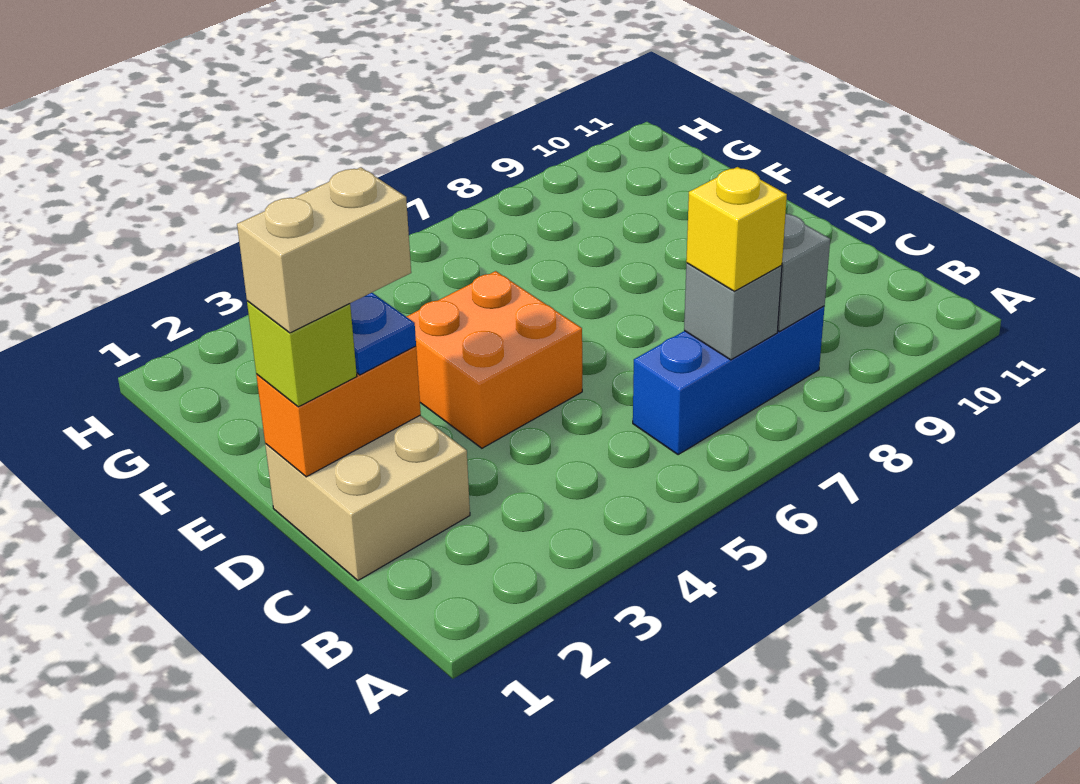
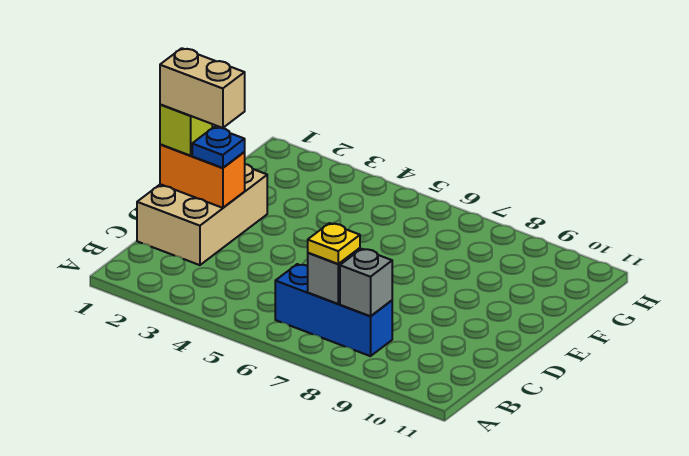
yellow brick B7 level 3 -> yellow plate B7 level 3
tan brick C1:D2 level 1 -> tan brick C1:E2 level 1
orange brick D4:E5 level 1 -> none

